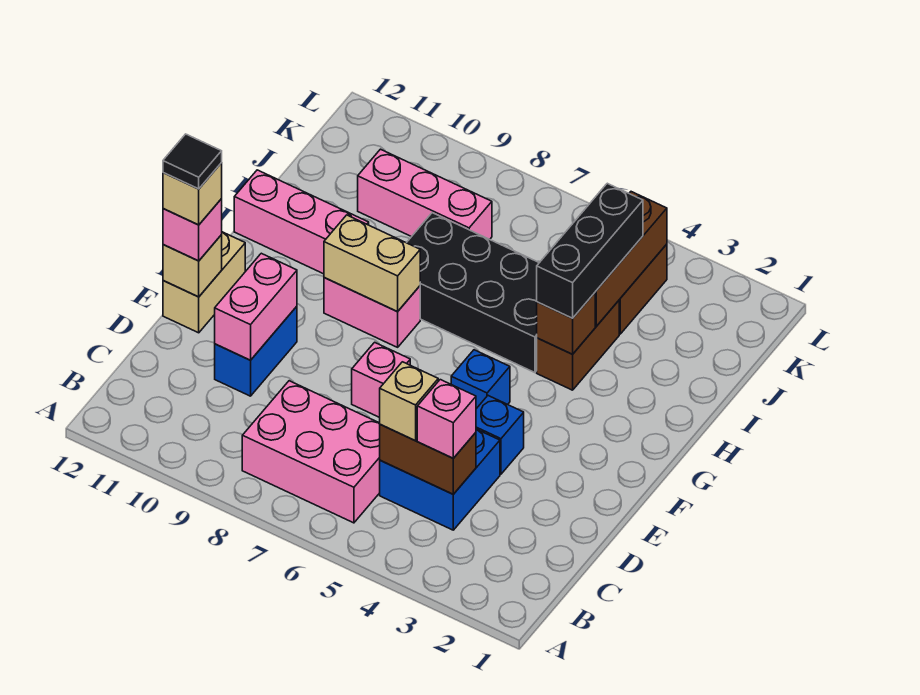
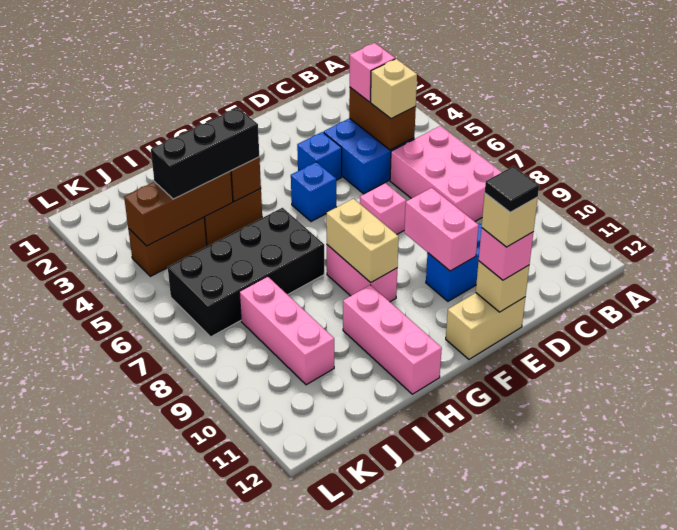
pink brick D10:E10 level 2 -> pink brick E9:E10 level 2
black brick H5:I8 level 1 -> black brick H6:K7 level 1

